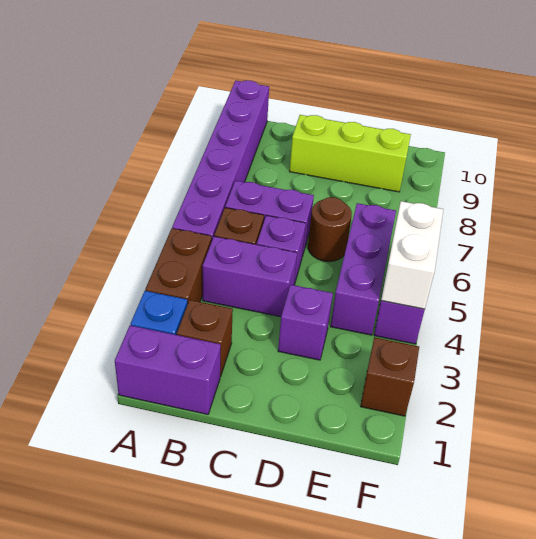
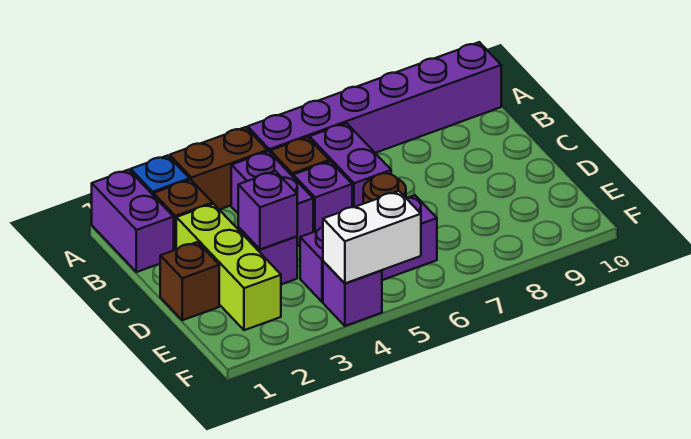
lime brick C9:E9 level 1 -> lime brick C2:E2 level 1
none -> purple brick D3 level 2
brown brick F2 level 1 -> brown brick D1 level 1

